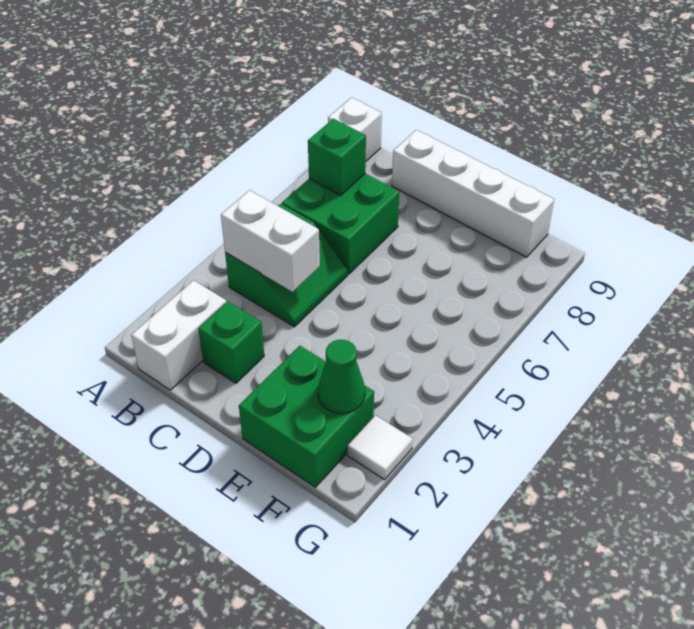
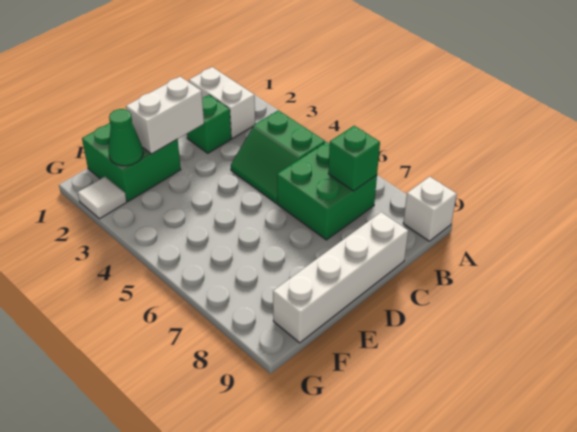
white brick B4:C4 level 2 -> white brick D2:E2 level 2

